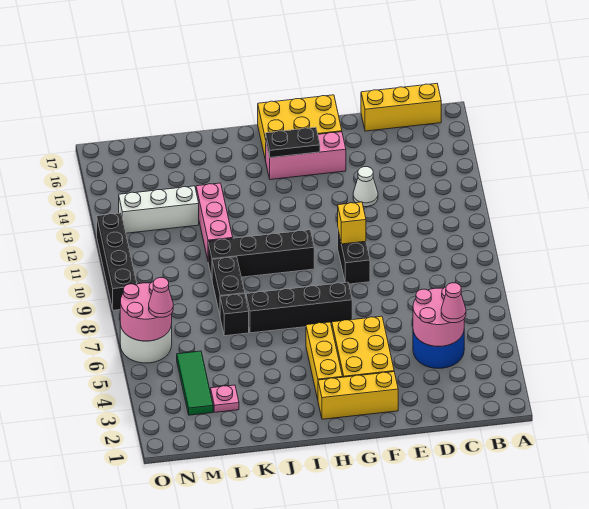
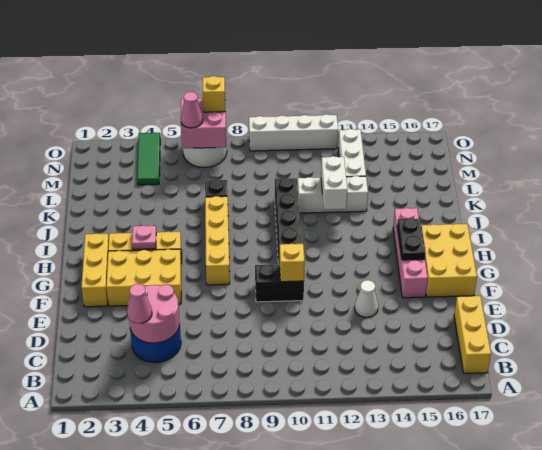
pink brick F15:H15 level 1 -> pink brick F15:I15 level 1
black brick G7:J7 level 1 -> yellow brick G7:J7 level 1
none -> white brick J12:K12 level 2
black brick K8:K9 level 1 -> none
pink brick K11:K13 level 1 -> white brick K11:K13 level 1
pink plate L3 level 1 -> pink plate H4 level 2
green tile M3:M5 level 1 -> green tile M4:O4 level 1
pink round brick N6:O7 level 2 -> pink brick N6:O7 level 2
none -> yellow brick O7 level 3
black brick O9:O12 level 1 -> white brick O9:O12 level 1

